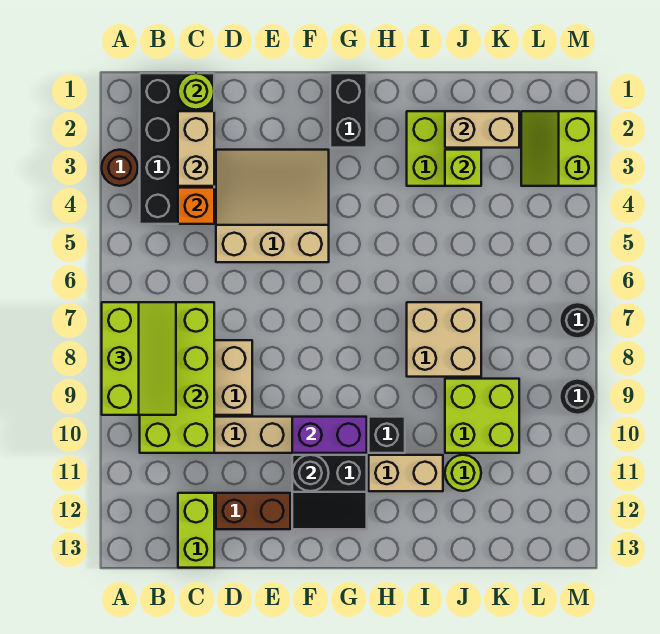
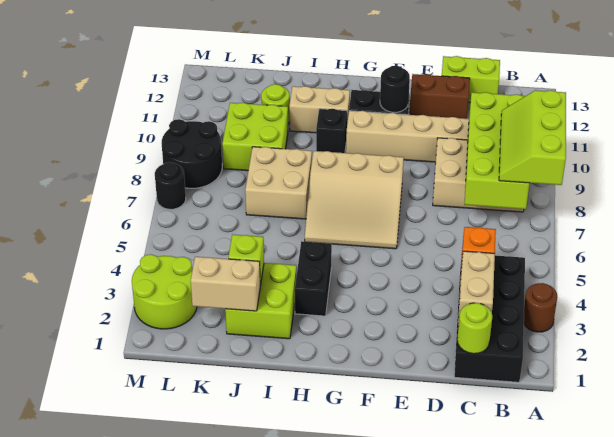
lime brick C12:C13 level 1 -> lime brick C13:D13 level 1
tan slope D3:F5 level 1 top 5 -> tan slope F6:H8 level 1 top 8
purple brick F10:G10 level 2 -> none
black brick G1:G2 level 1 -> black brick H3:H4 level 1
lime slope L2:M3 level 1 top M -> lime round brick L2:M3 level 1
black round brick M9 level 1 -> black round brick L8:M9 level 1

